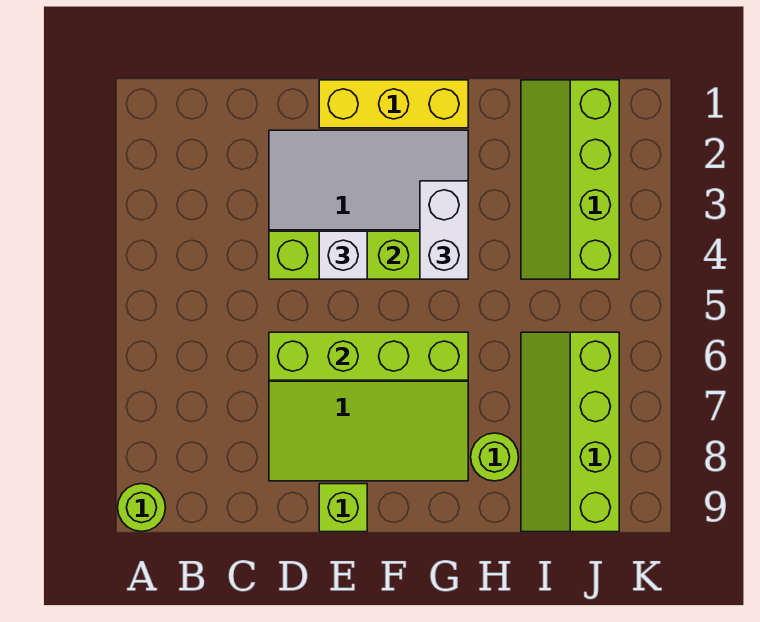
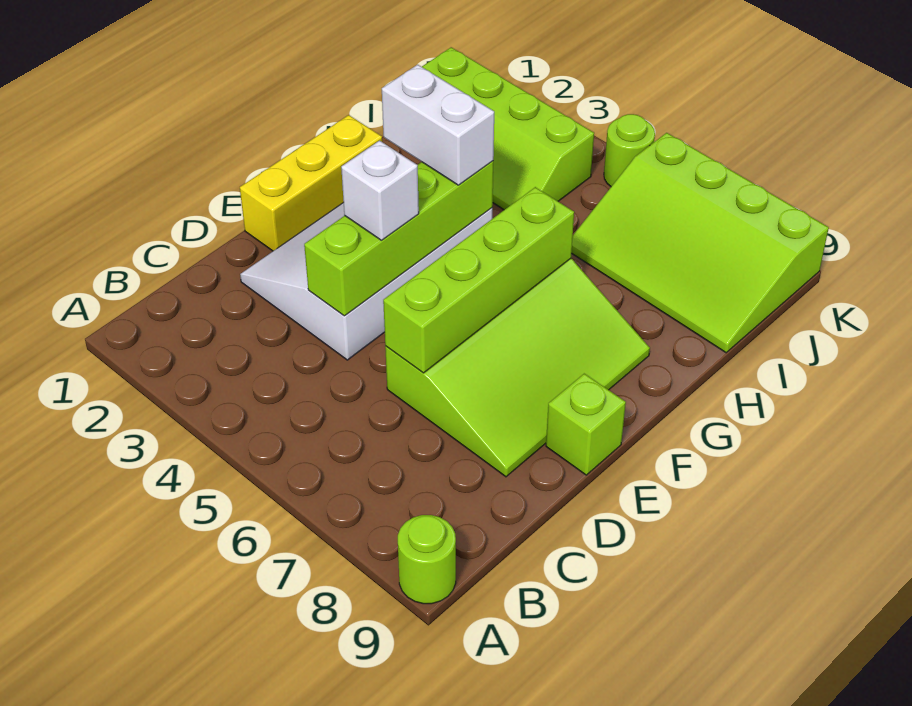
lime round brick H8 level 1 -> lime round brick K5 level 1
lime slope I6:J9 level 1 top J -> lime slope I6:K9 level 1 top K

